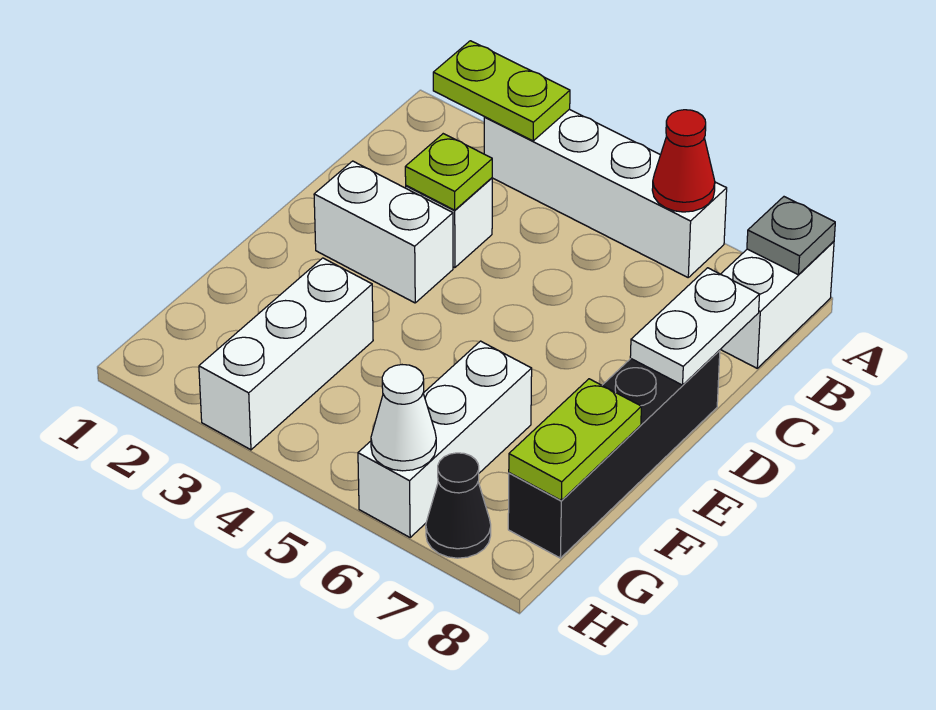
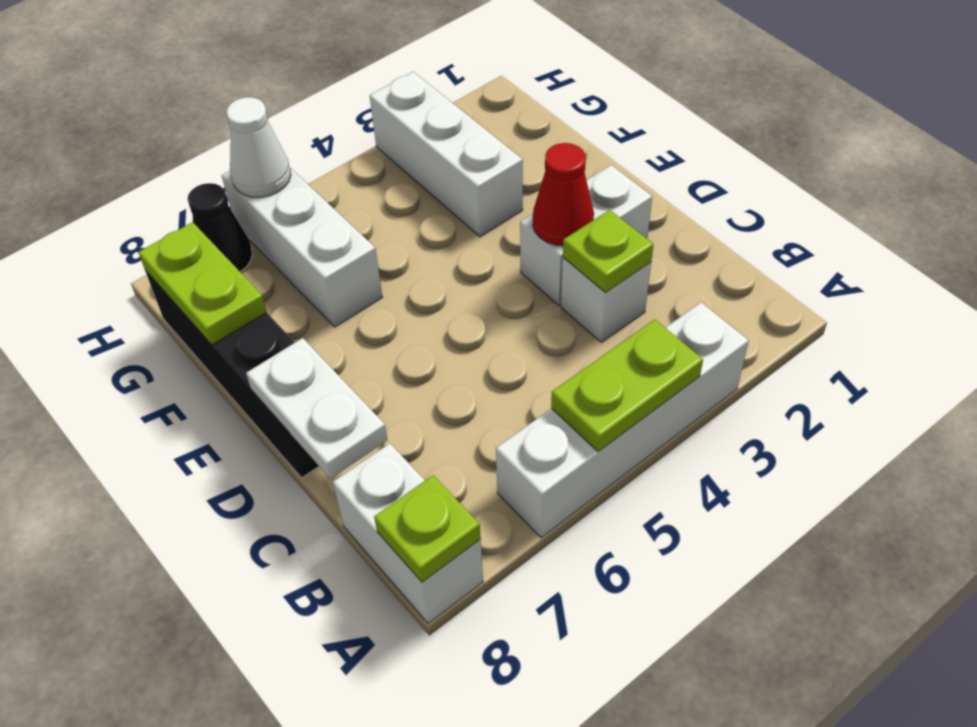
lime plate A2:A3 level 2 -> lime plate A4:A5 level 2
red cone A6 level 2 -> red cone D3 level 2
grey plate A8 level 2 -> lime plate A8 level 2

